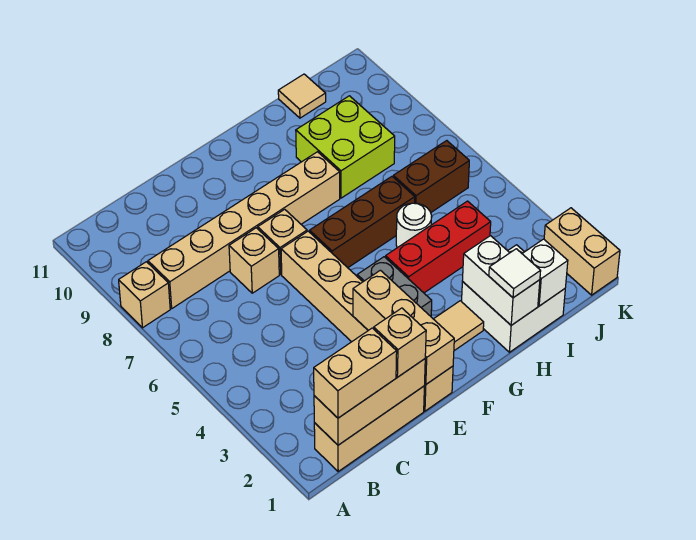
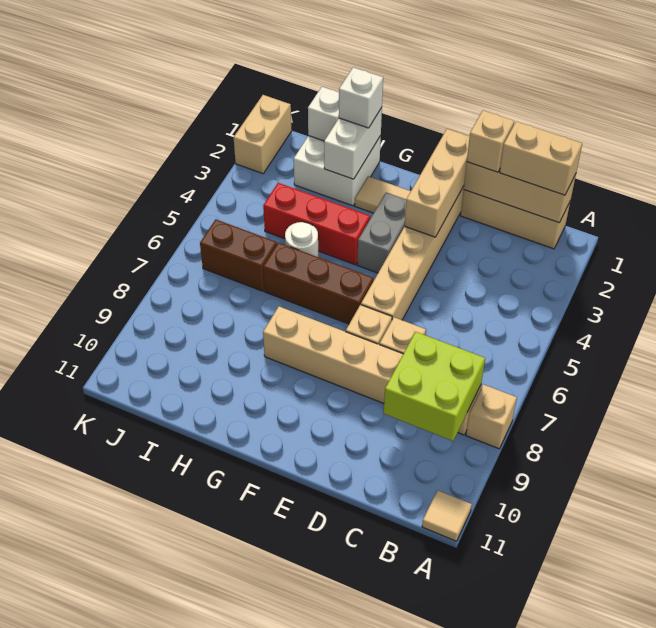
white tile H1 level 3 -> white brick H1 level 3
lime brick H8:I9 level 1 -> lime brick B8:C9 level 2
tan tile I11 level 1 -> tan tile A11 level 1

